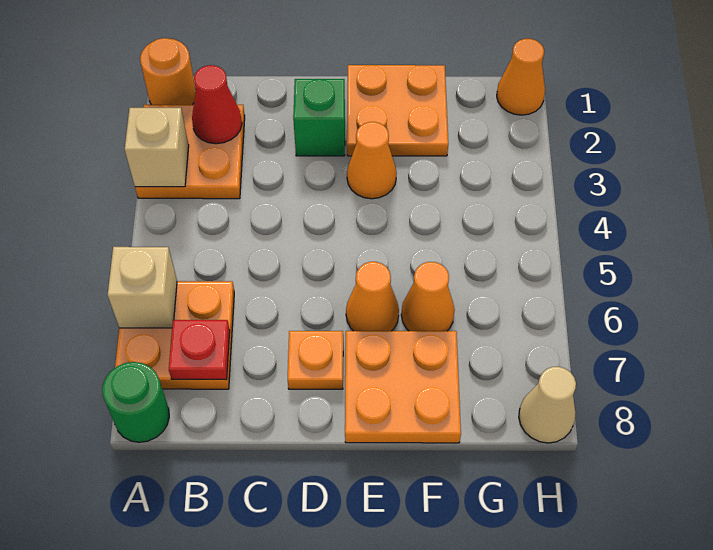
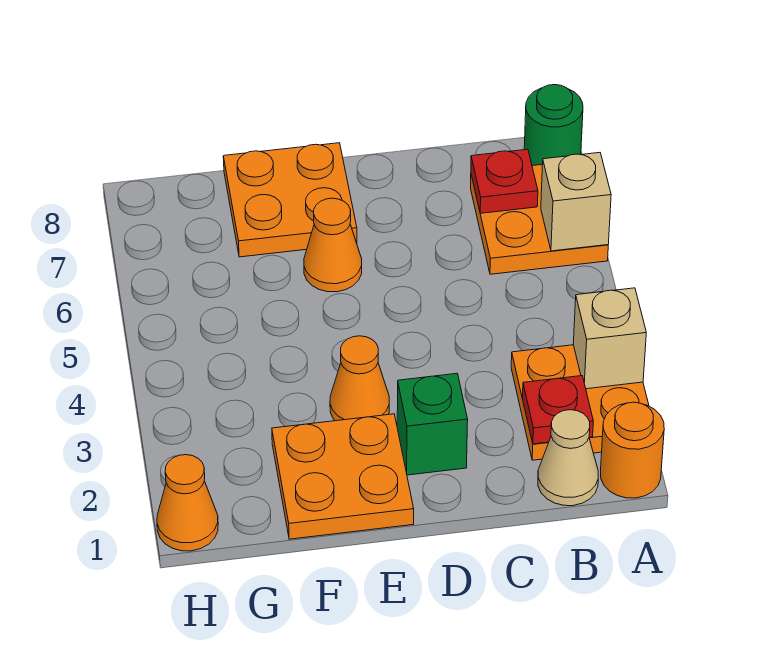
red cone B2 level 2 -> red plate B2 level 2
orange plate D7 level 1 -> none
orange cone F6 level 1 -> none
tan cone H8 level 1 -> tan cone B1 level 1

